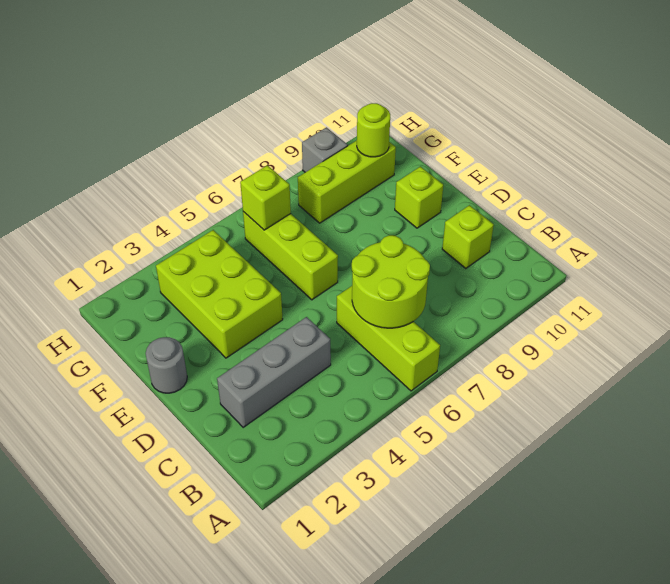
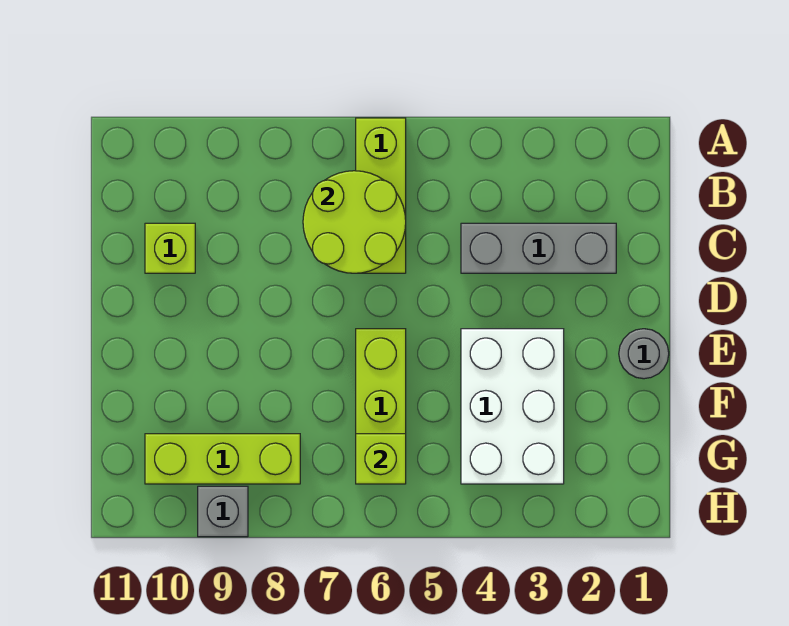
lime brick E3:G4 level 1 -> white brick E3:G4 level 1
lime brick E10 level 1 -> none
lime round brick G10 level 2 -> none

